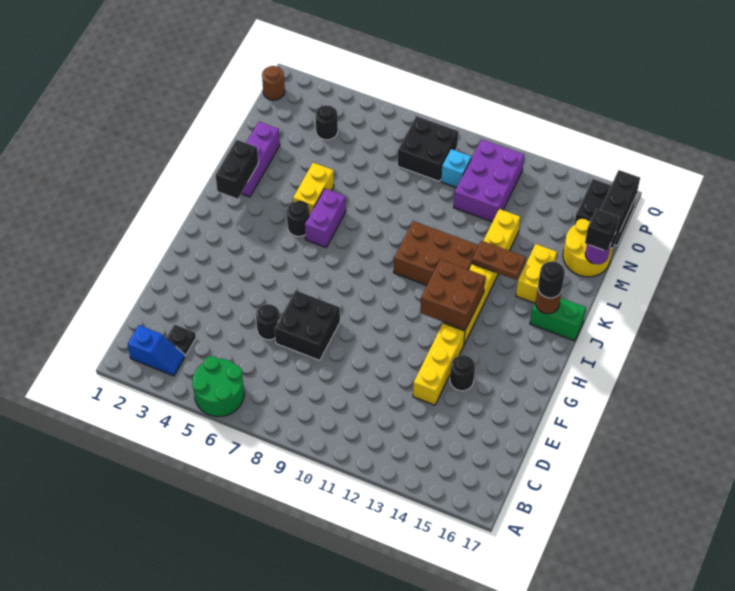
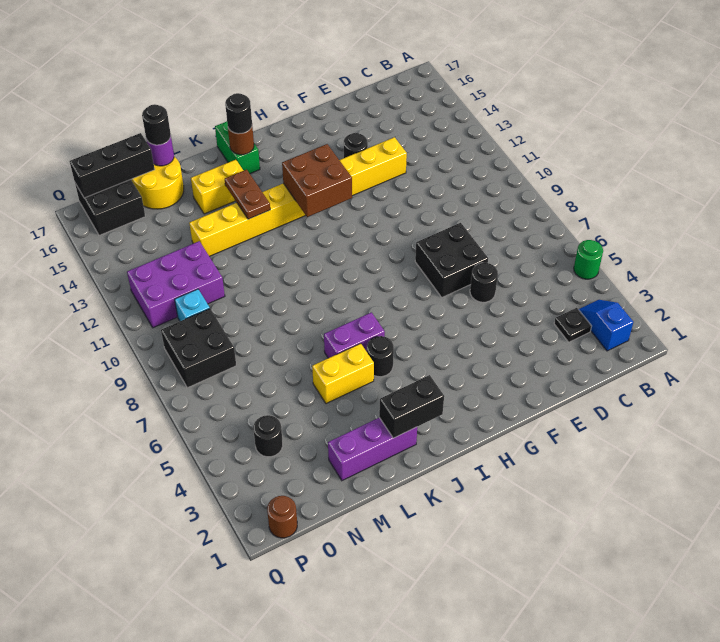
green round brick A5:B6 level 1 -> green round brick A5 level 1
brown brick J10:K12 level 1 -> none
black brick M17 level 3 -> black round brick M17 level 3

